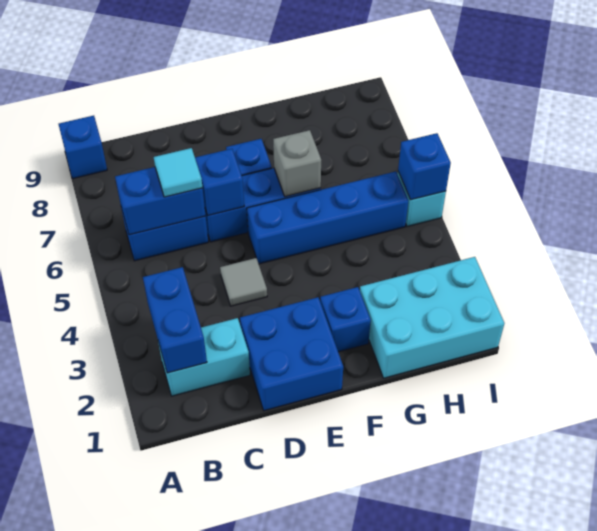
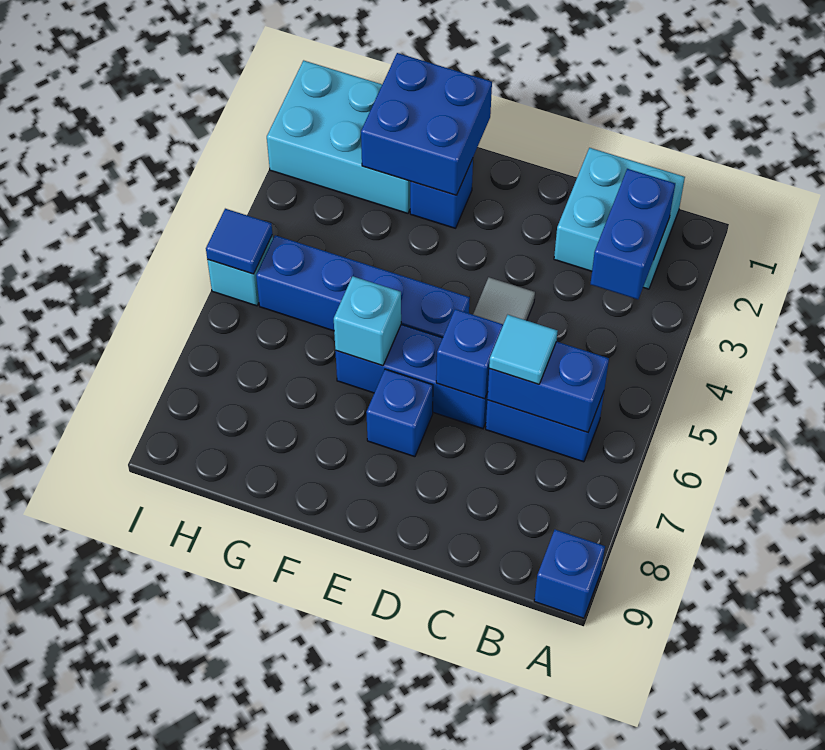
cyan brick B2:C2 level 1 -> cyan brick B1:C2 level 1
blue brick D1:E2 level 1 -> blue brick F1:G2 level 2
grey brick F6 level 2 -> cyan brick F6 level 2
blue brick I5 level 2 -> blue tile I5 level 2

